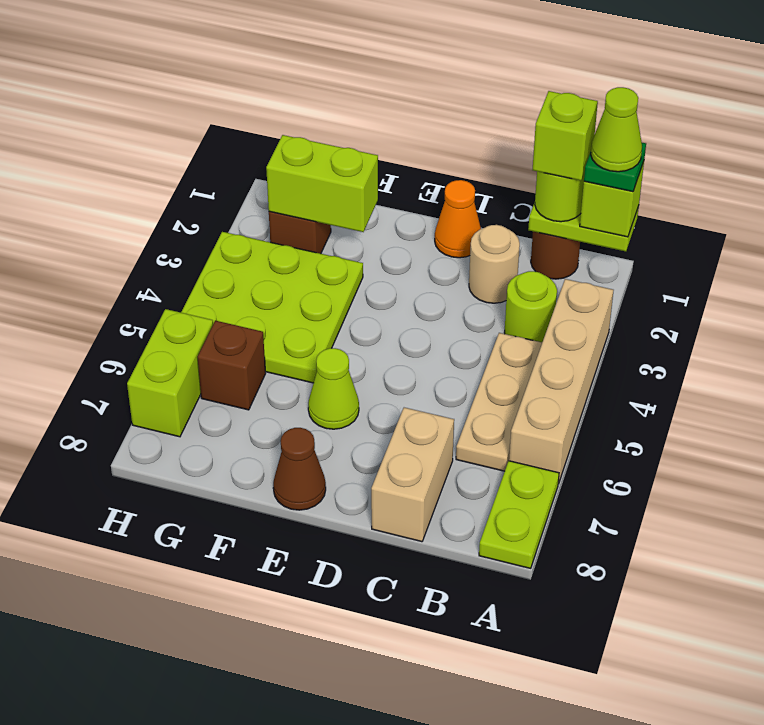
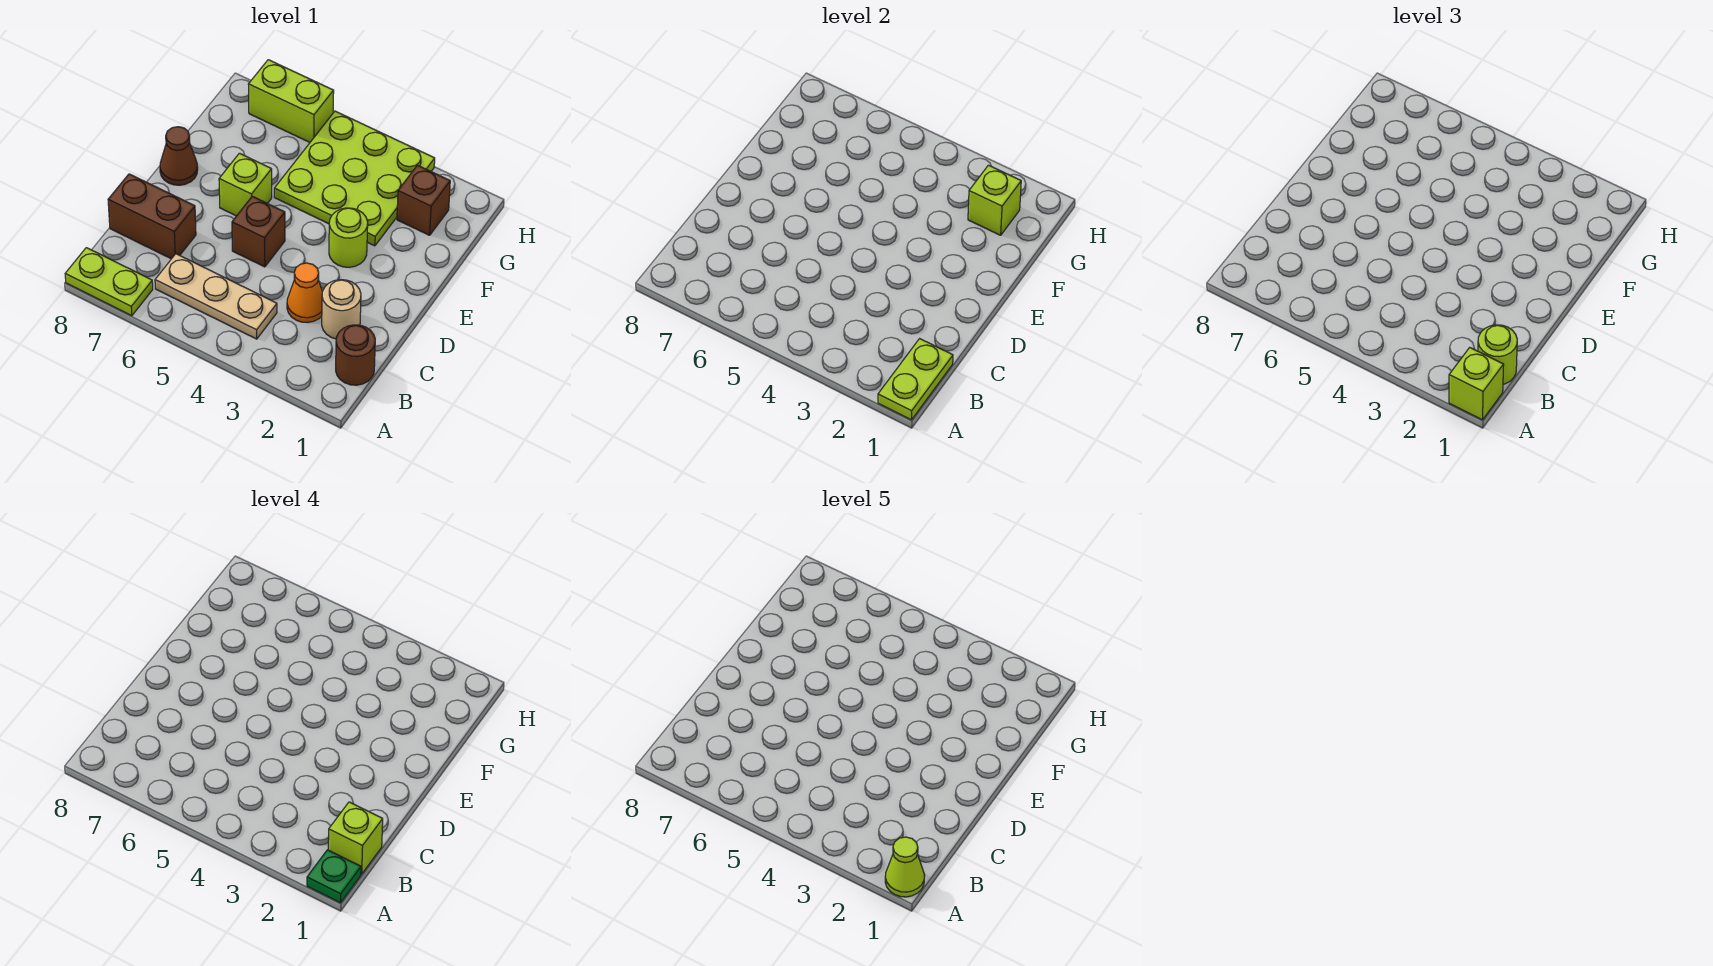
tan brick A3:A6 level 1 -> none
lime round brick B3 level 1 -> lime round brick E3 level 1
tan brick C7:C8 level 1 -> brown brick C7:C8 level 1
orange cone D1 level 1 -> orange cone C3 level 1
lime cone E6 level 1 -> lime brick E6 level 1
lime brick F2:G2 level 2 -> lime brick G2 level 2
brown brick G6 level 1 -> brown brick D5 level 1

